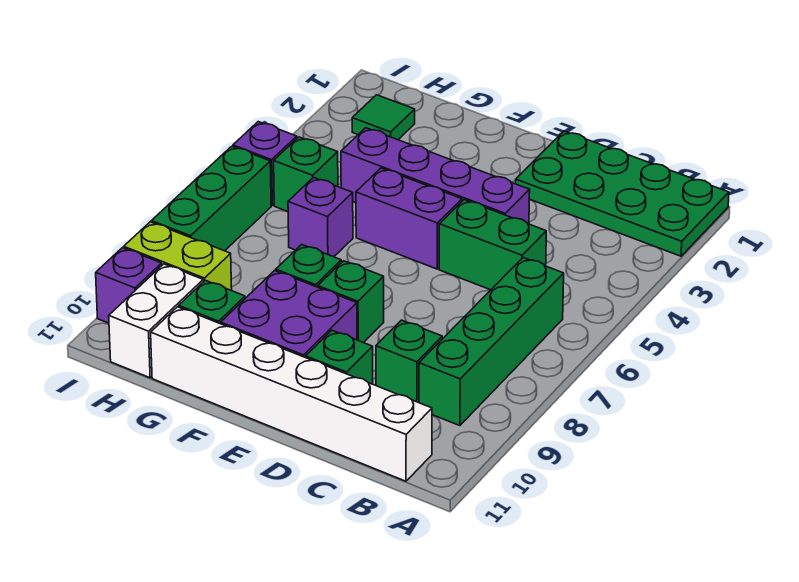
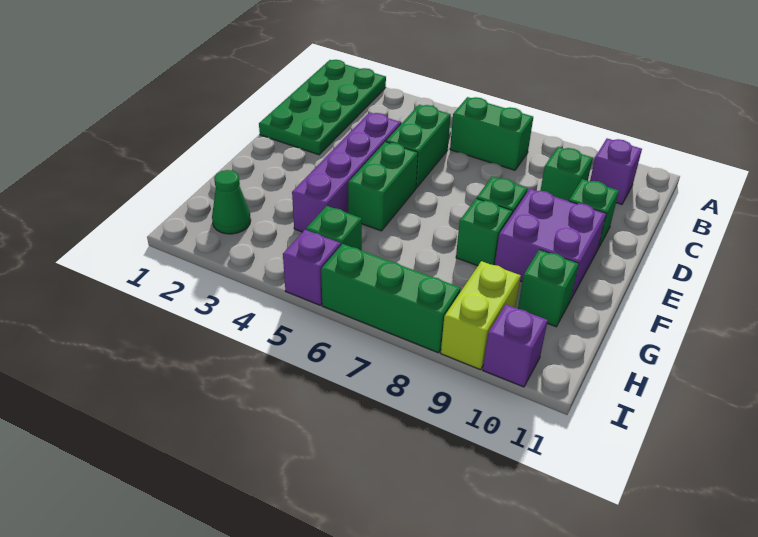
green brick B6:B9 level 1 -> green brick B6:B7 level 1
white brick B11:G11 level 1 -> none
purple brick E5:F5 level 1 -> green brick E5:F5 level 1
purple brick G6 level 1 -> purple brick B10 level 1
green tile H2 level 1 -> green cone H2 level 1
white brick H10:H11 level 1 -> none

